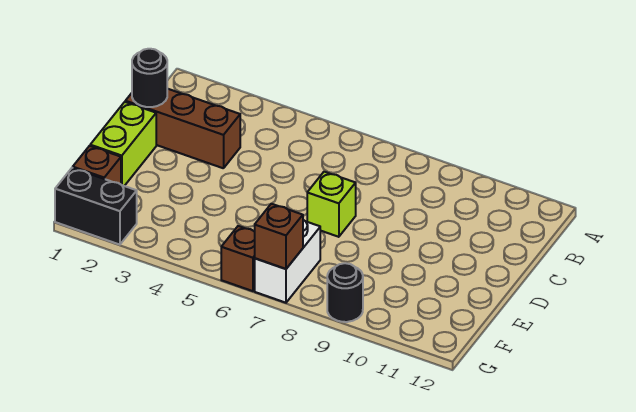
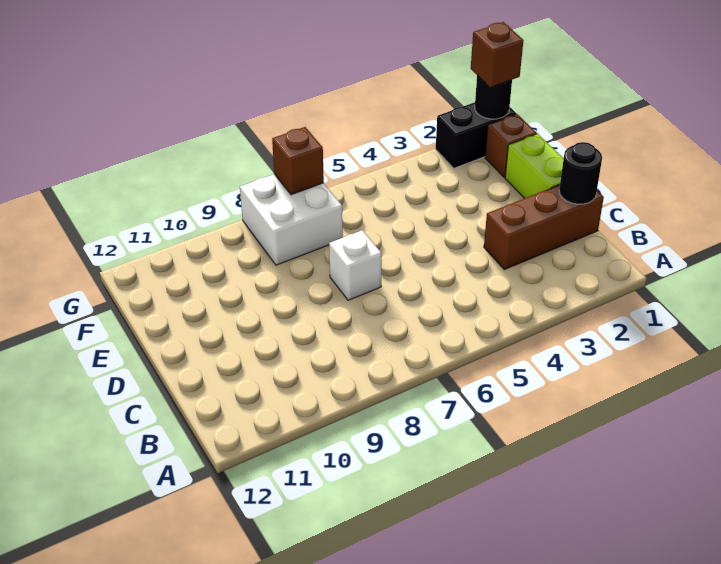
lime brick D7 level 1 -> white brick D7 level 1
white brick F7:G7 level 1 -> white brick F7:G8 level 1
brown brick G6 level 1 -> brown brick G1 level 3
black round brick G9 level 1 -> black round brick G1 level 2

